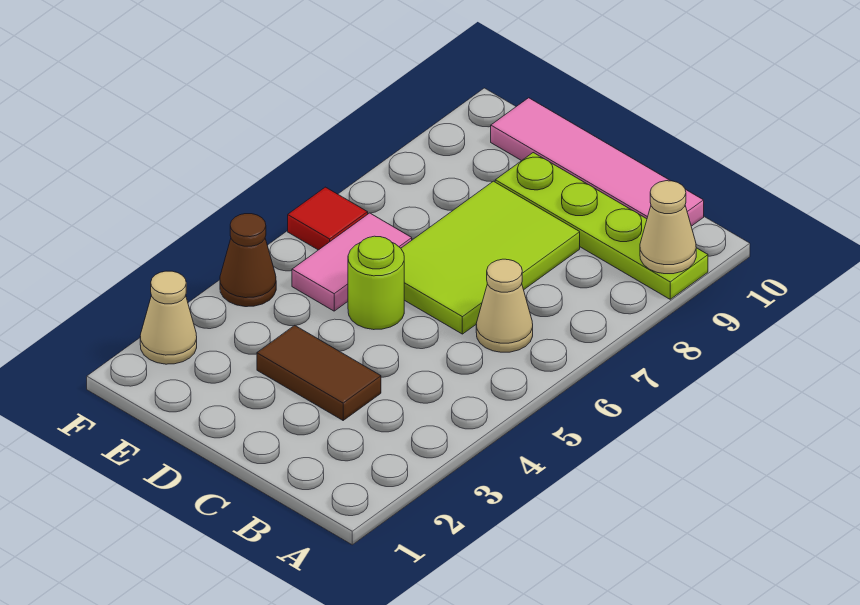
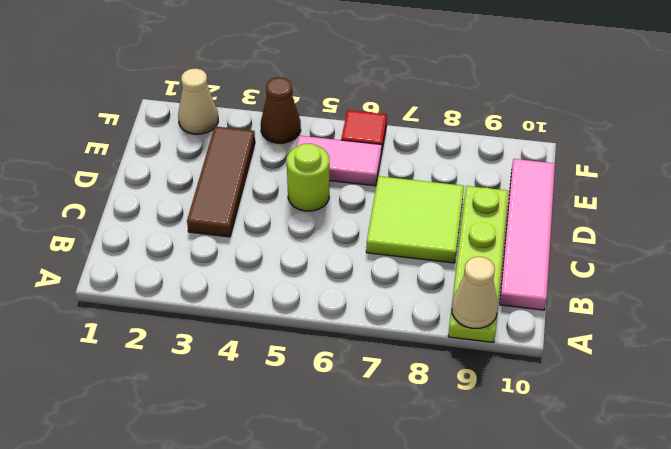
tan cone B6 level 1 -> none
brown tile C3:D3 level 1 -> brown tile C3:E3 level 1
lime tile C6:D8 level 1 -> lime tile C7:D8 level 1

